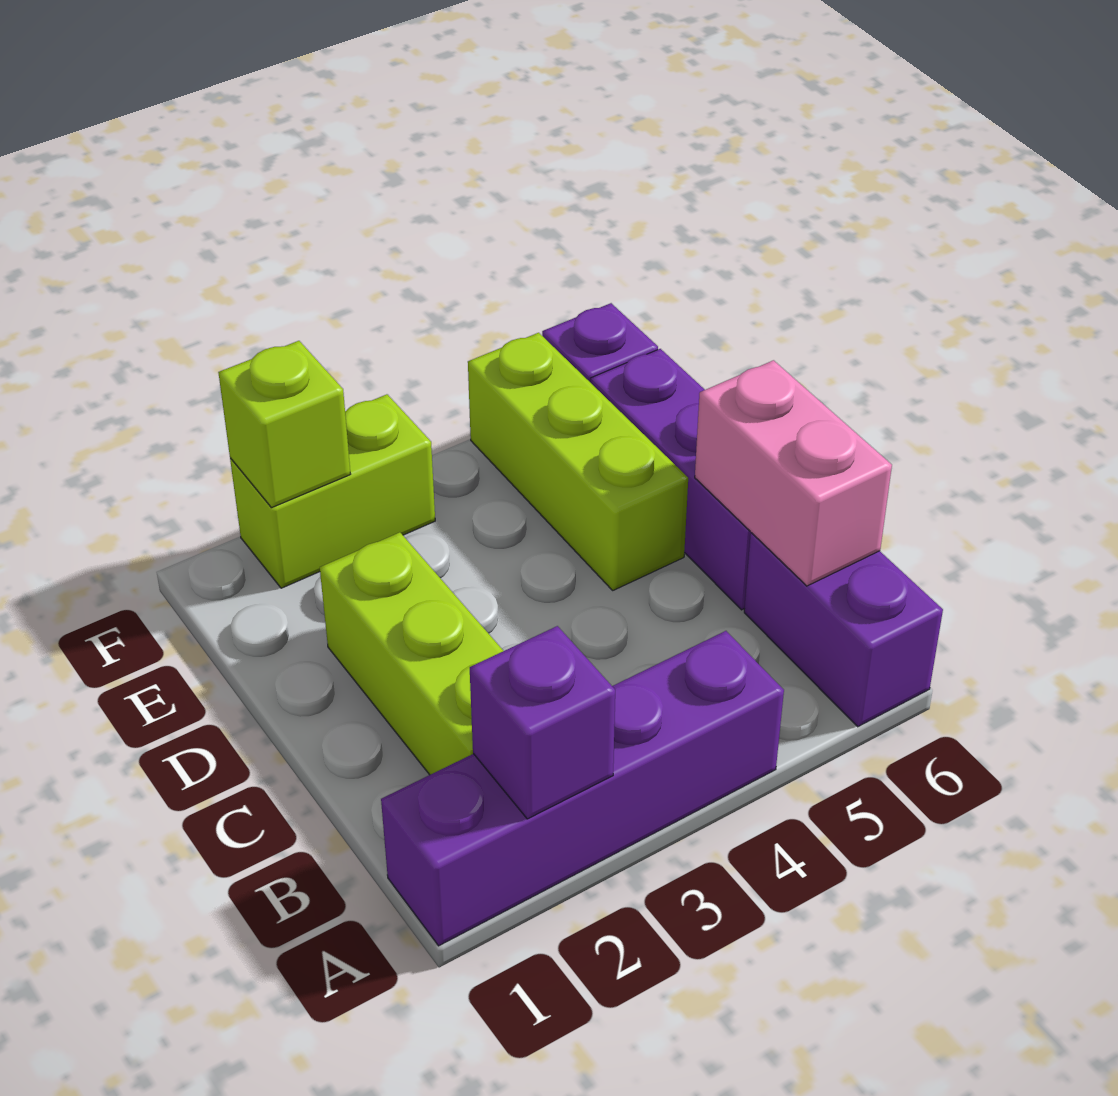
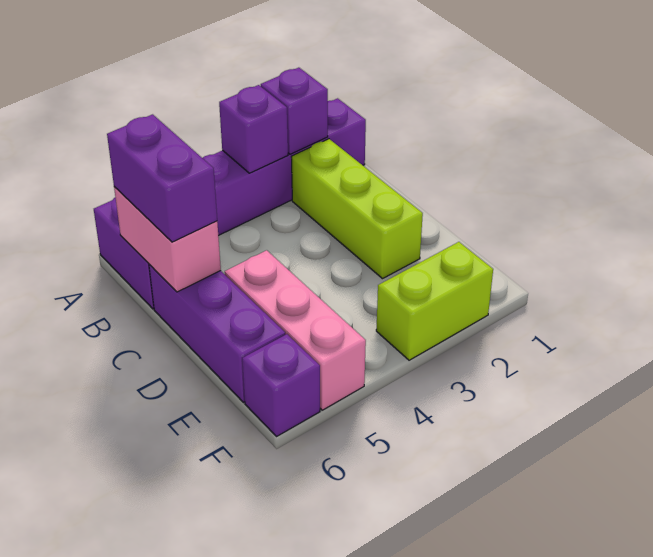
none -> purple brick A3 level 2
none -> purple brick B6:C6 level 3
lime brick D5:F5 level 1 -> pink brick D5:F5 level 1
lime brick F2 level 2 -> none

